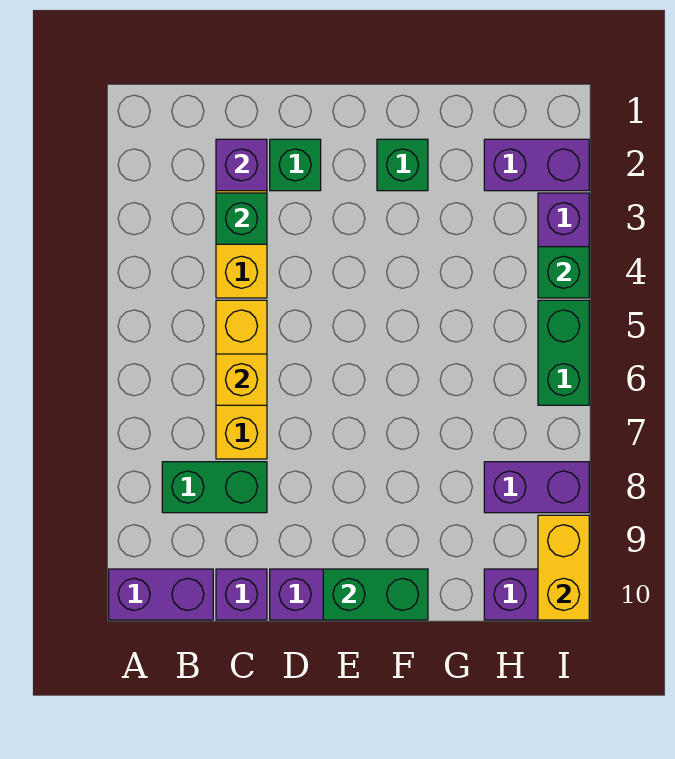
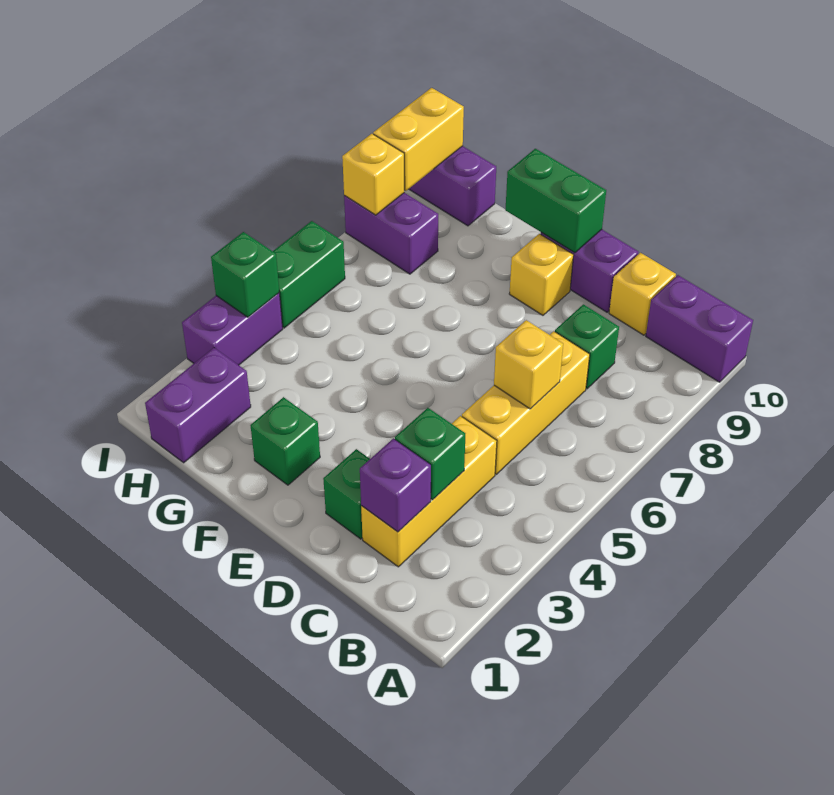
green brick B8:C8 level 1 -> green brick C8 level 1
purple brick C10 level 1 -> yellow brick C10 level 1
none -> yellow brick E9 level 1
purple brick H2:I2 level 1 -> purple brick H1:H2 level 1
none -> yellow brick I8 level 2

